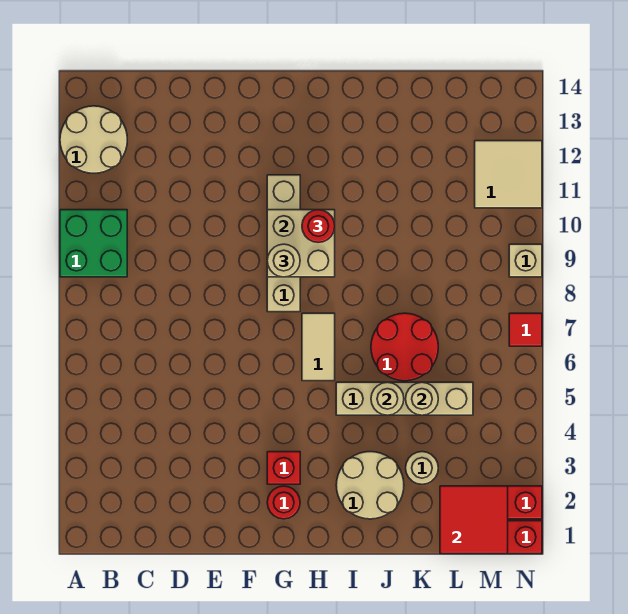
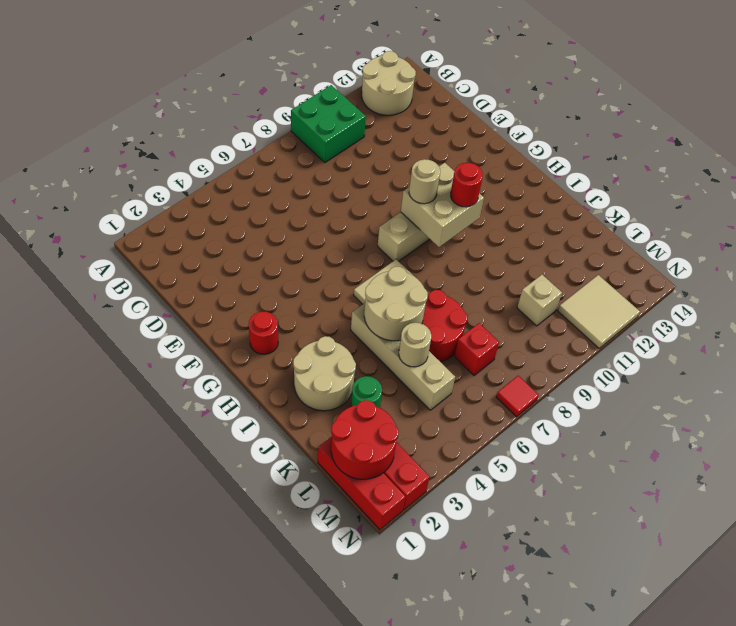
red brick G3 level 1 -> red brick L7 level 1
tan round brick J5 level 2 -> tan round brick I5:J6 level 2
tan round brick K3 level 1 -> green round brick K3 level 1
red tile L1:M2 level 2 -> red round brick L1:M2 level 2
tan brick N9 level 1 -> tan brick L10 level 1

